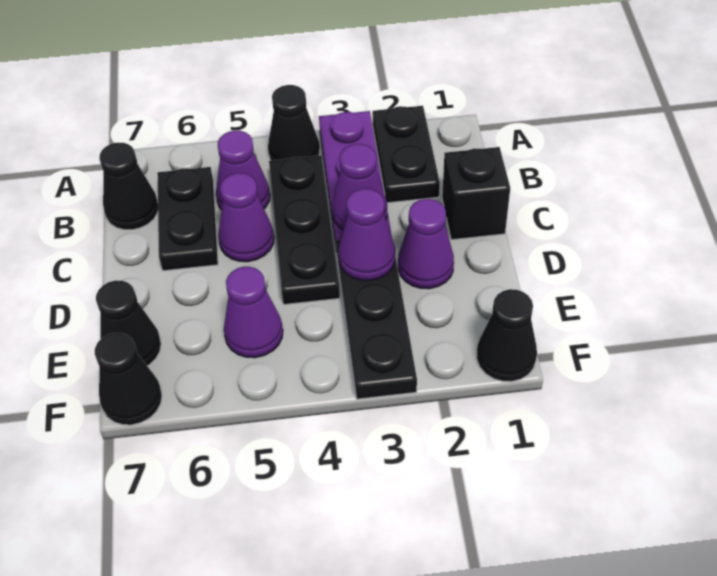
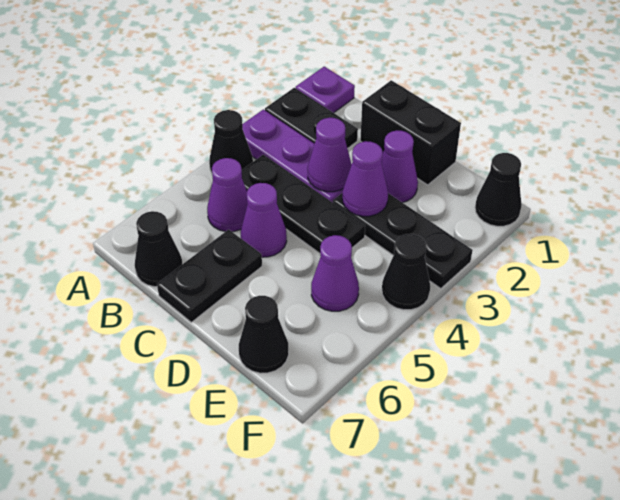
none -> purple plate A1 level 1
black plate B6:C6 level 1 -> black plate C6:C7 level 1
black brick C1 level 1 -> black brick C1:D1 level 1
black cone F7 level 1 -> black cone F4 level 1

